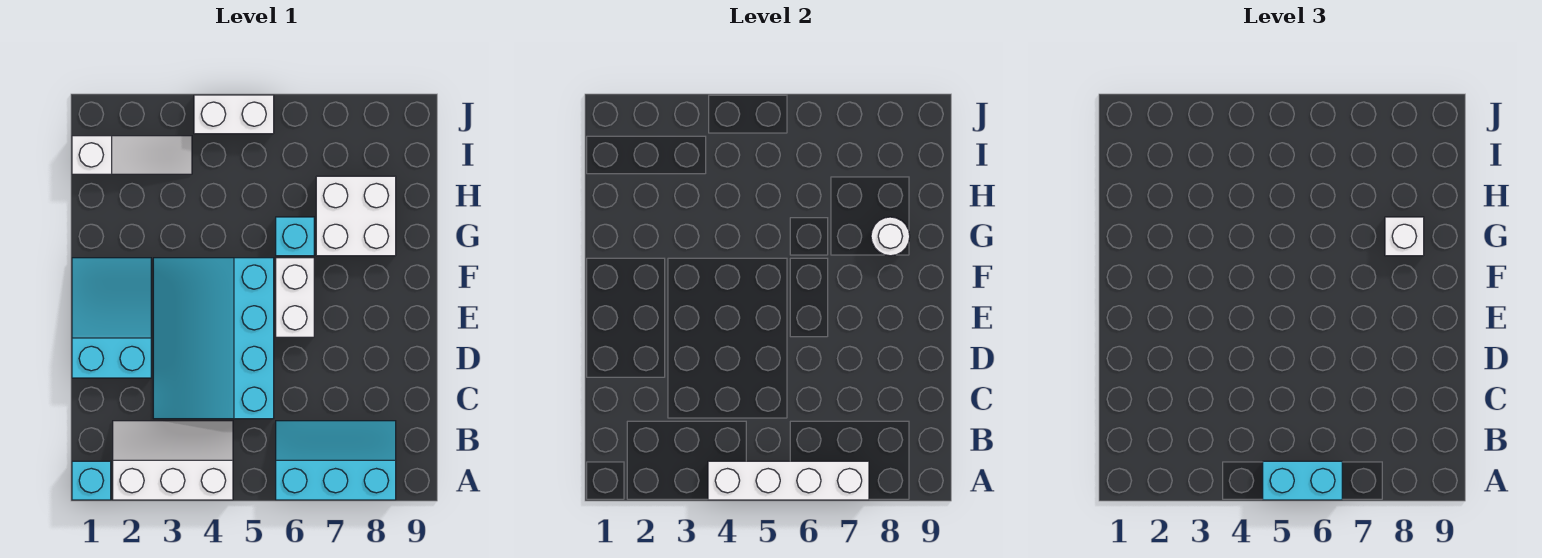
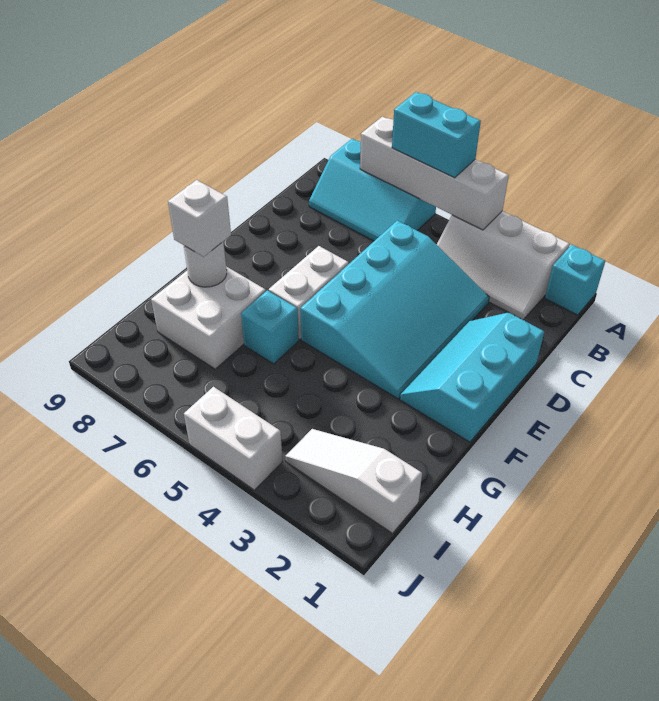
cyan slope D1:F2 level 1 top D -> cyan slope D1:F2 level 1 top 1

